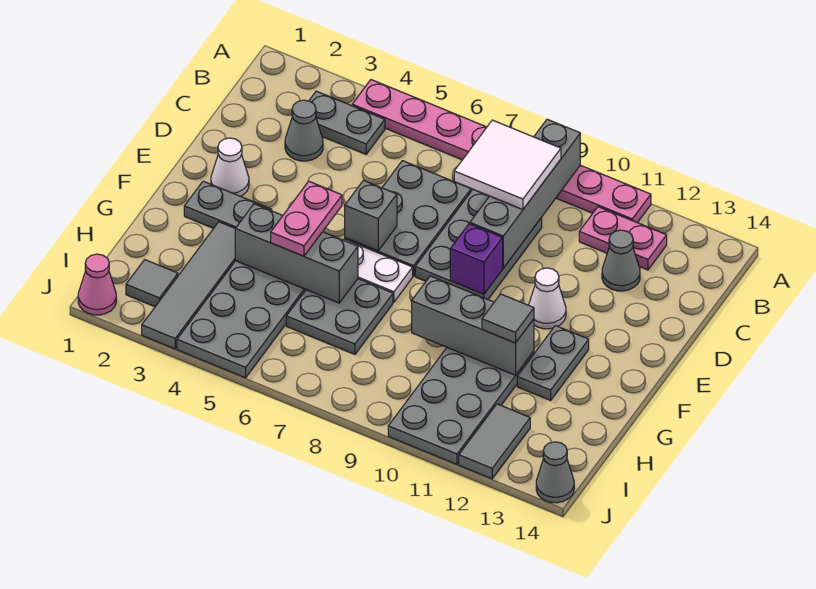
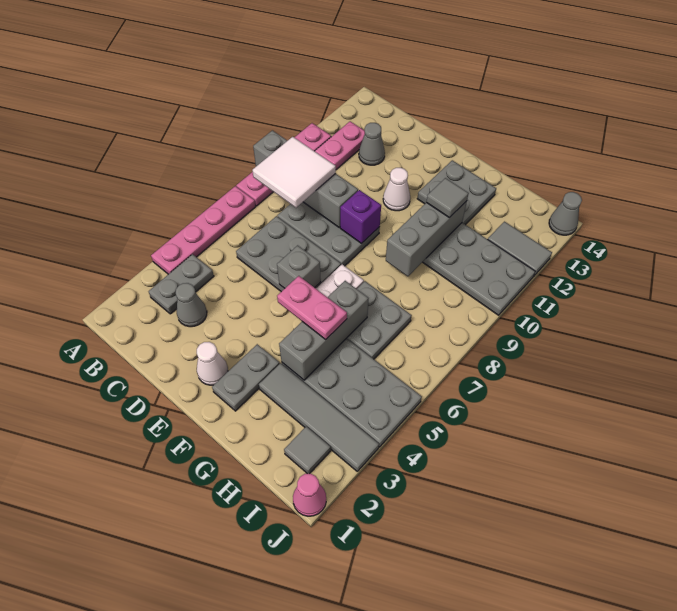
grey plate F12:G12 level 1 -> grey plate F12:G13 level 1

